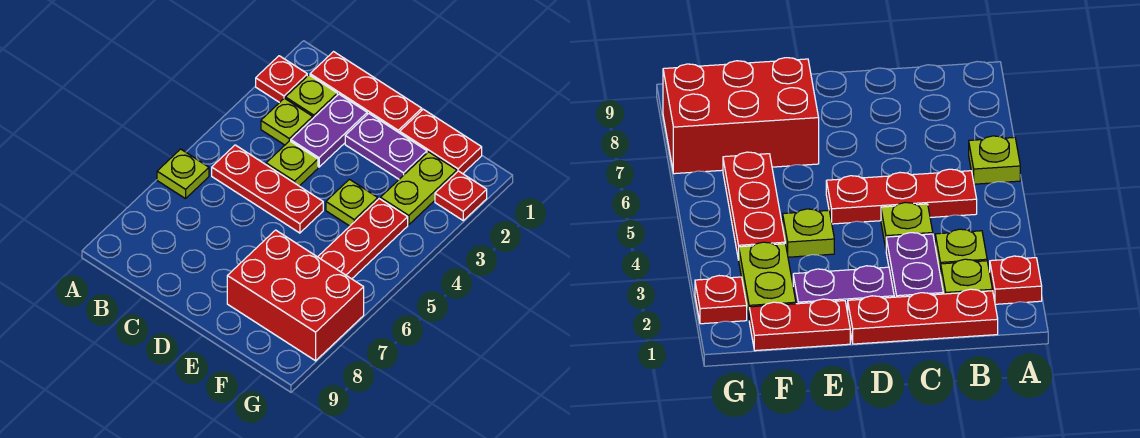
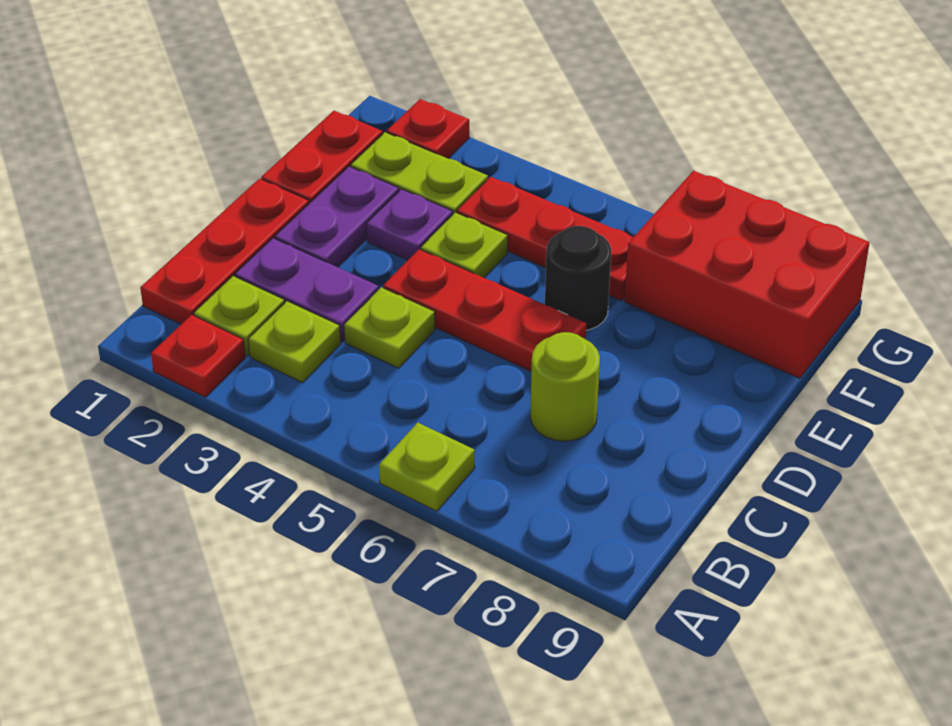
red plate B5:D5 level 1 -> red plate D4:D6 level 1
none -> lime round brick C7 level 1
none -> purple plate E3 level 1
none -> black round brick E6 level 1
red brick E7:G8 level 1 -> red brick F7:G9 level 1

